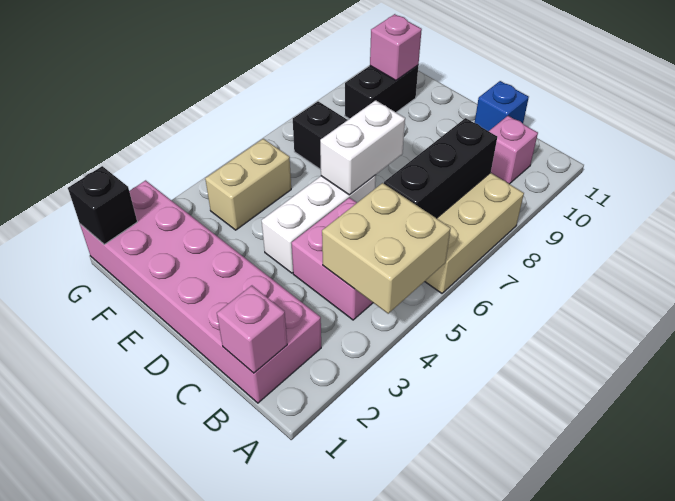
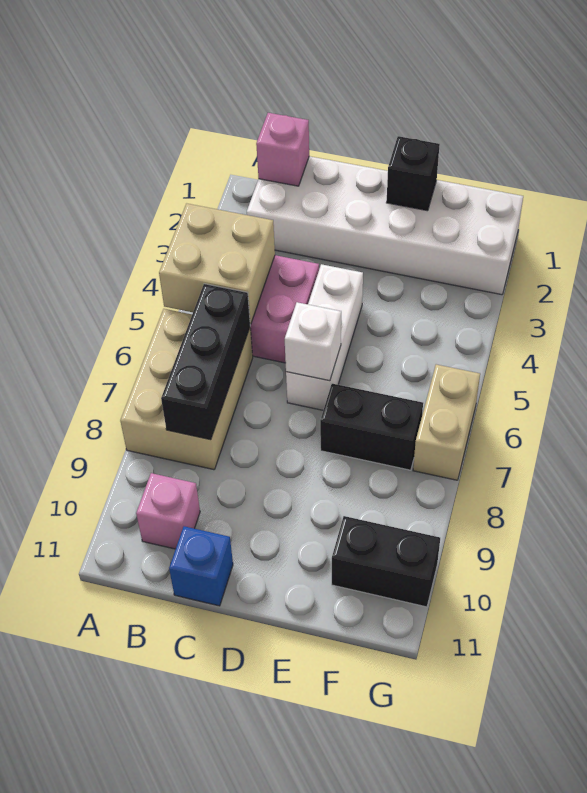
pink brick B1:G2 level 1 -> white brick B1:G2 level 1
white brick D6:D7 level 2 -> white brick D6 level 2
tan brick F4:F5 level 1 -> tan brick G6:G7 level 1
black brick F9:F10 level 1 -> black brick F10:G10 level 1
pink brick F10 level 2 -> none
black brick G1 level 2 -> black brick E1 level 2

